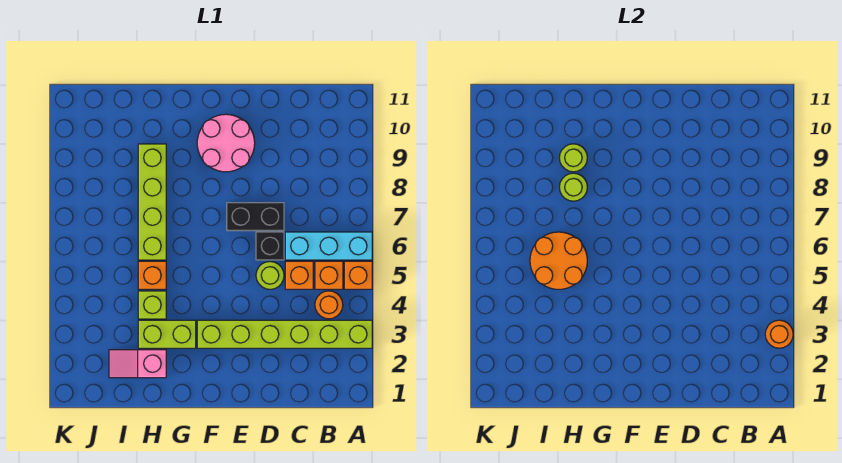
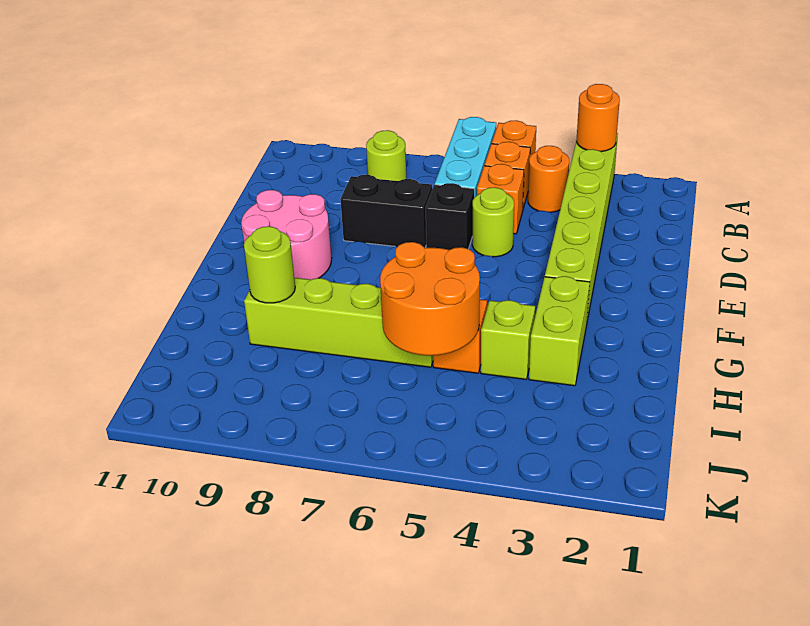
black brick D7:E7 level 1 -> black brick D7:D8 level 1
pink slope H2:I2 level 1 top H -> none
lime round brick H8 level 2 -> lime round brick B8 level 1

